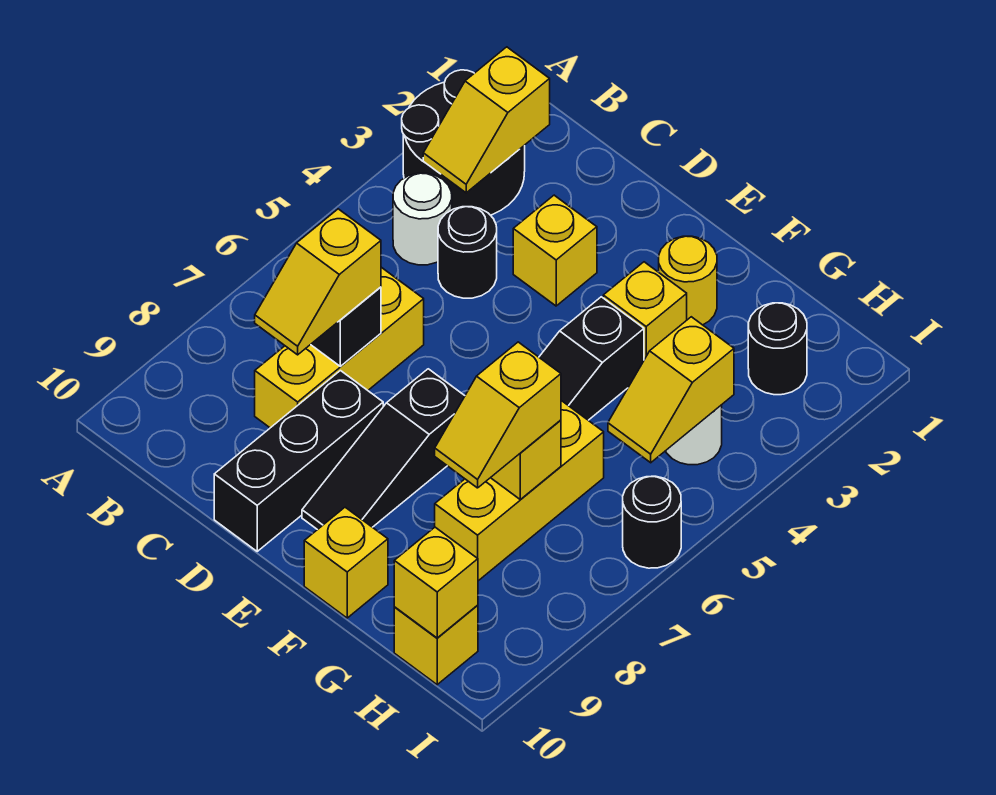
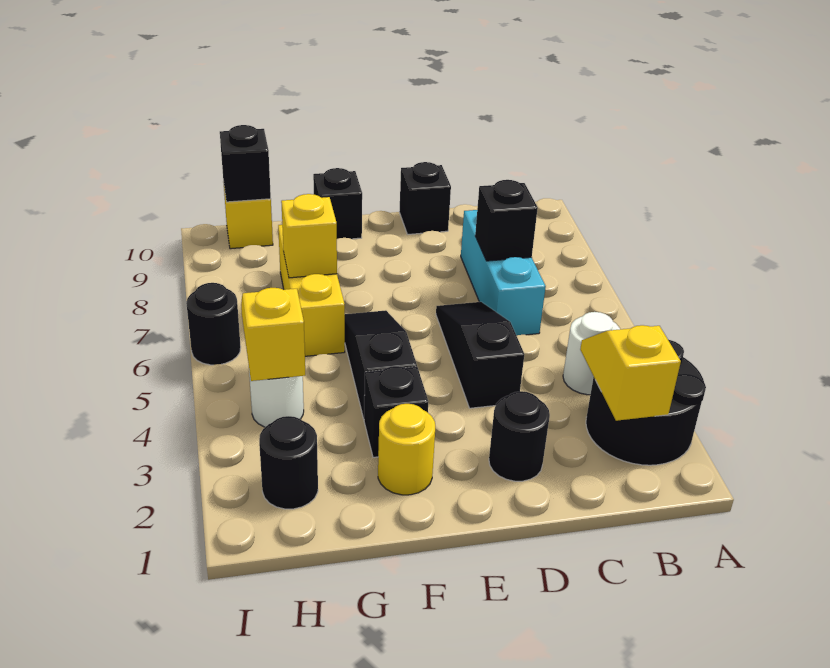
black round brick C4 level 1 -> black round brick D2 level 1
yellow brick C6:C8 level 1 -> cyan brick C6:C8 level 1
yellow slope C7:C8 level 3 top 7 -> none
yellow brick D3 level 1 -> none
black brick D8:D10 level 1 -> black brick D10 level 1
black slope E7:E9 level 1 top 7 -> black slope D4:D6 level 1 top 4
yellow brick F3 level 1 -> black brick F3 level 1
yellow brick F10 level 1 -> black brick F10 level 1
yellow slope G7:G8 level 3 top 7 -> none
yellow brick H10 level 2 -> black brick H10 level 2

